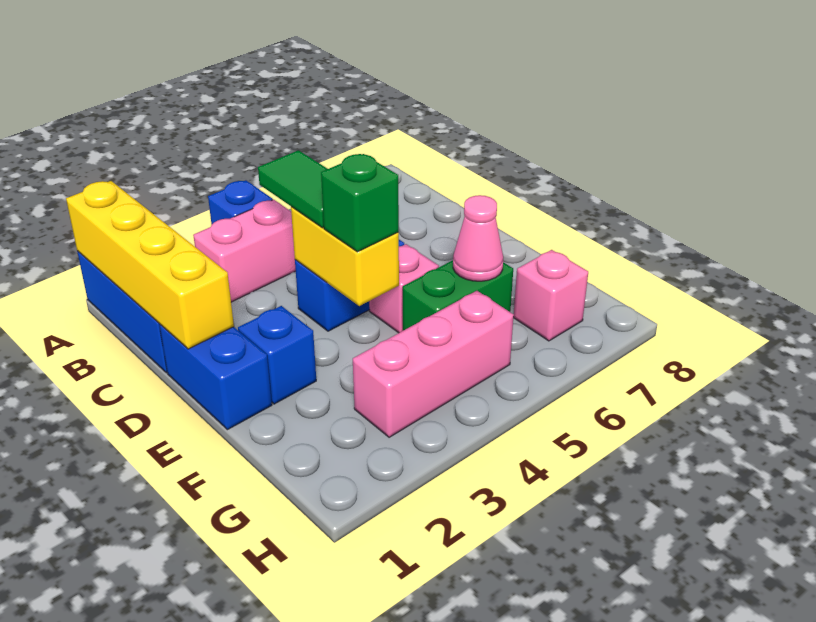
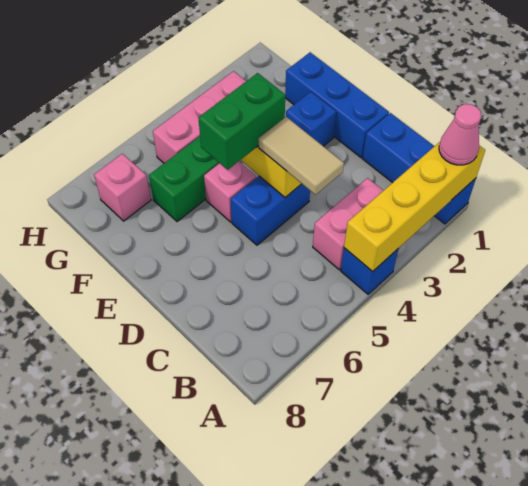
yellow brick A1:D1 level 2 -> yellow brick A1:A4 level 2
green tile C4:D4 level 3 -> tan tile C4:D4 level 3
blue brick D1:E1 level 1 -> blue brick D1:F1 level 1
green brick E4 level 3 -> green brick E4:E5 level 3
pink cone F6 level 2 -> pink cone A1 level 3

